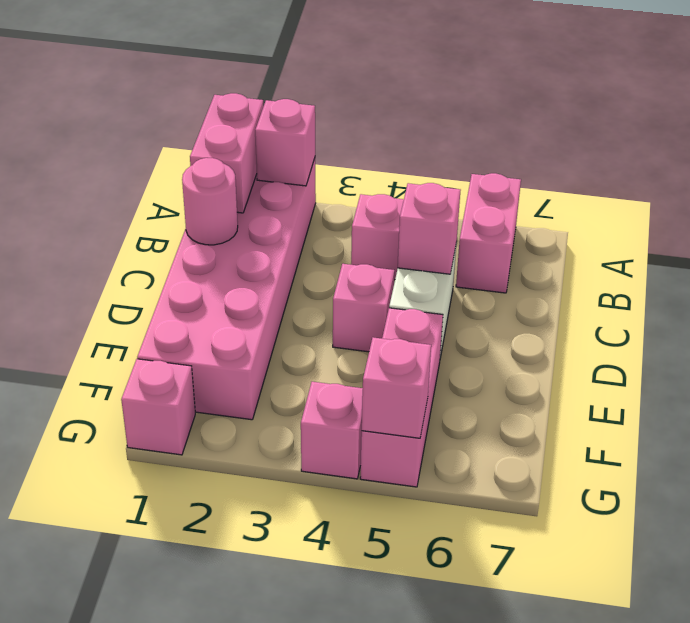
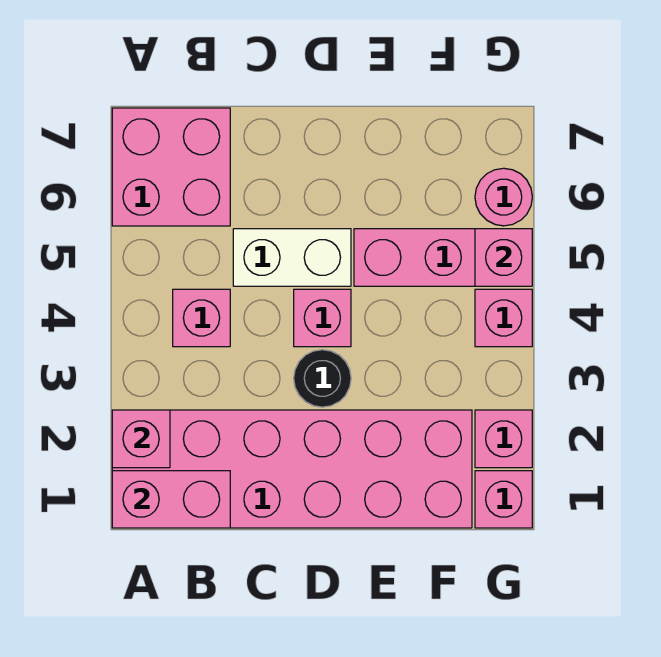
pink brick A6:B6 level 1 -> pink brick A6:B7 level 1
pink round brick C1 level 2 -> pink round brick G6 level 1
pink brick C5 level 2 -> pink brick G2 level 1
none -> black round brick D3 level 1

